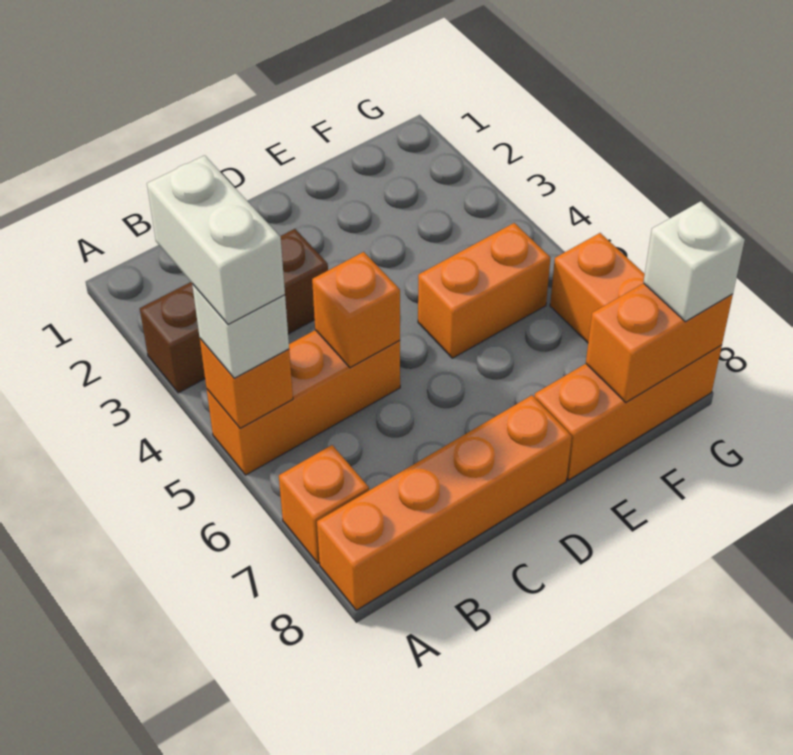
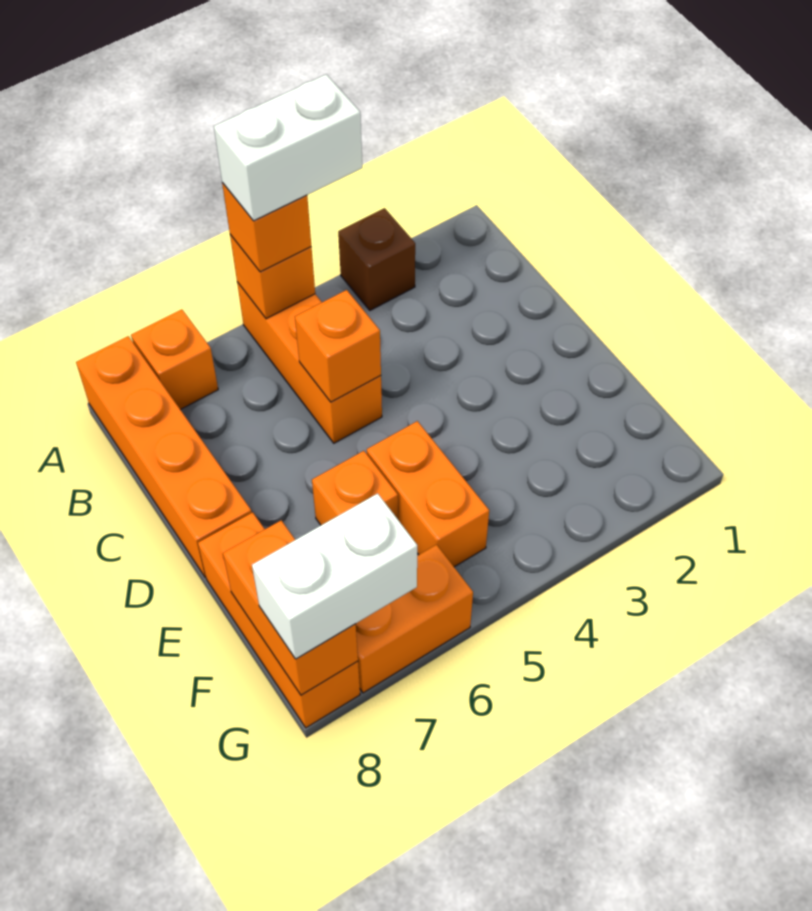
brown brick A3:C3 level 1 -> brown brick A3 level 1
white brick A5 level 3 -> orange brick A5 level 3
none -> orange brick E6 level 1
white brick G8 level 3 -> white brick G7:G8 level 3

